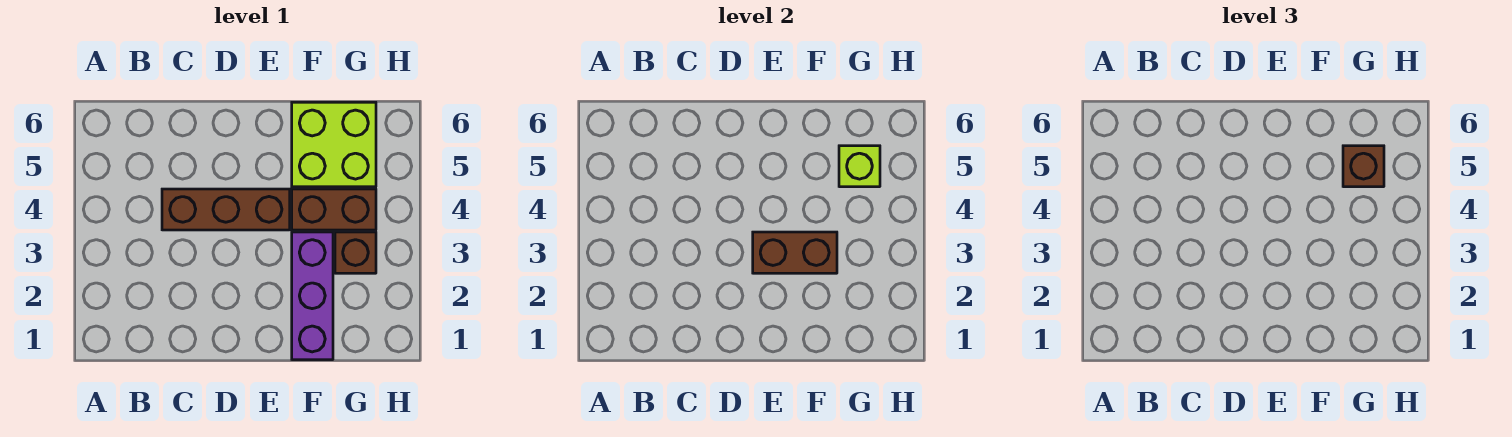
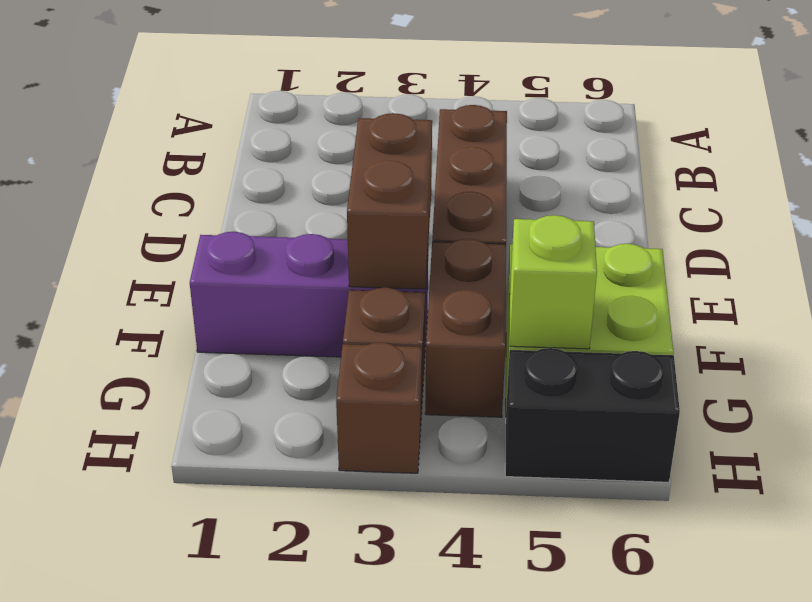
brown brick G5 level 3 -> brown brick H3 level 1
none -> black brick H5:H6 level 1

